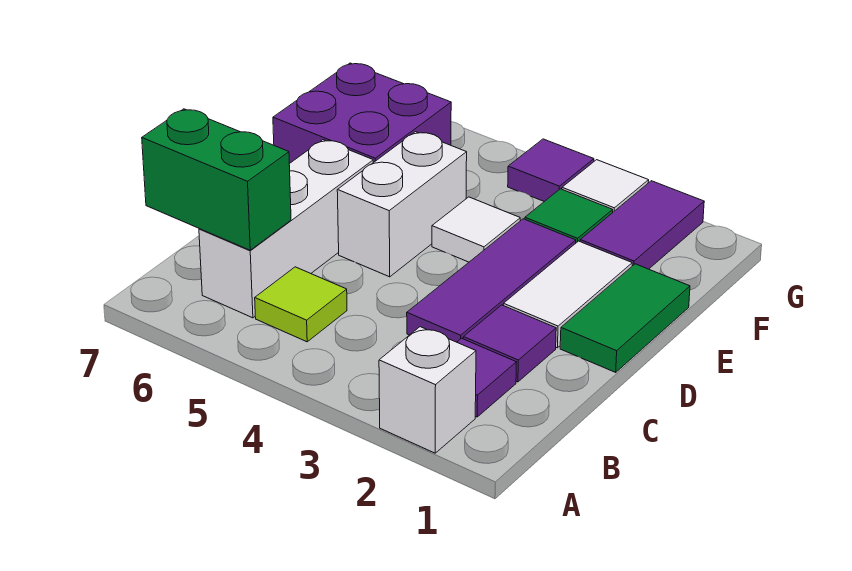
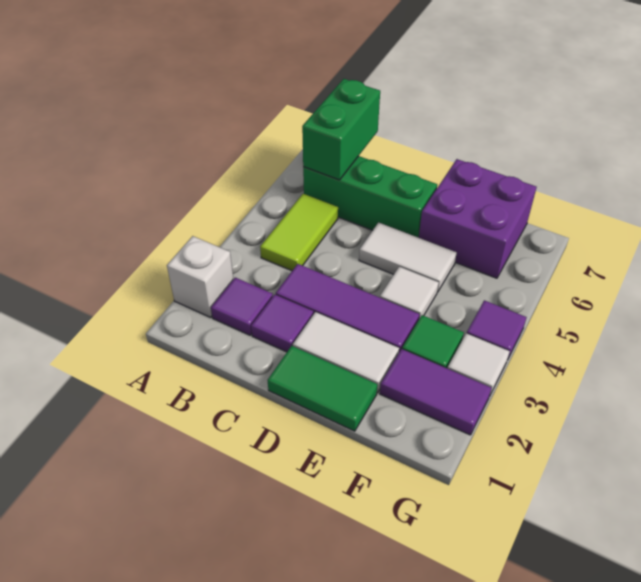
lime tile B5 level 1 -> lime tile B4:B5 level 1
white brick B6:D6 level 1 -> green brick B6:D6 level 1
white brick D5:E5 level 1 -> white tile D5:E5 level 1

